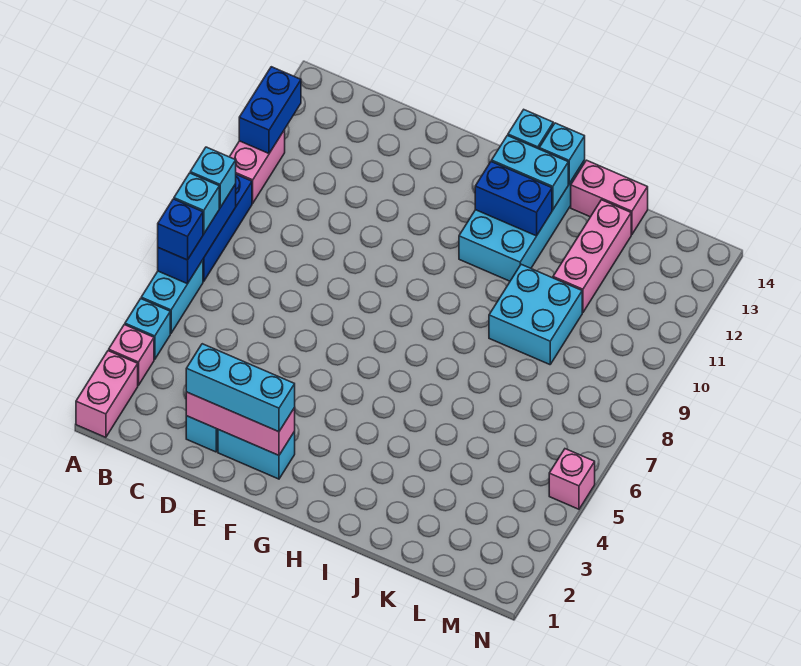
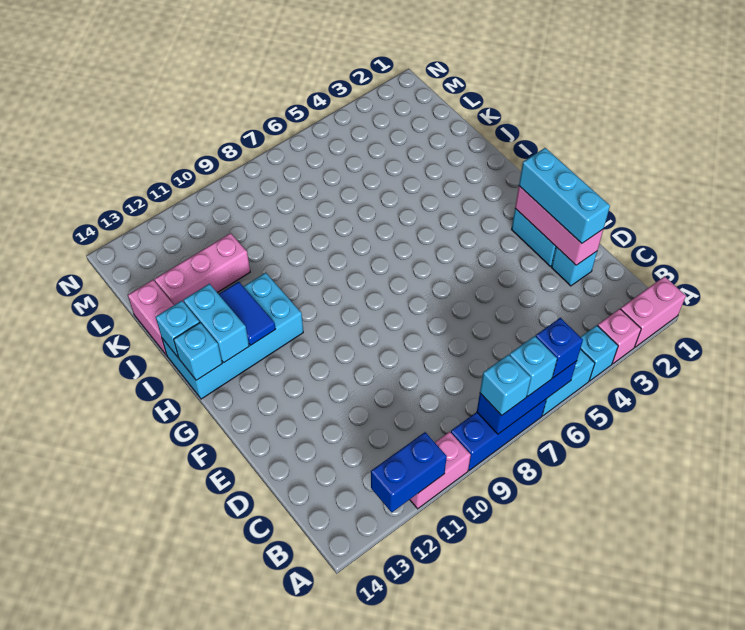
blue brick H12:I12 level 2 -> blue tile H12:I12 level 2
cyan brick J9:K10 level 1 -> none
pink brick N5 level 1 -> none

